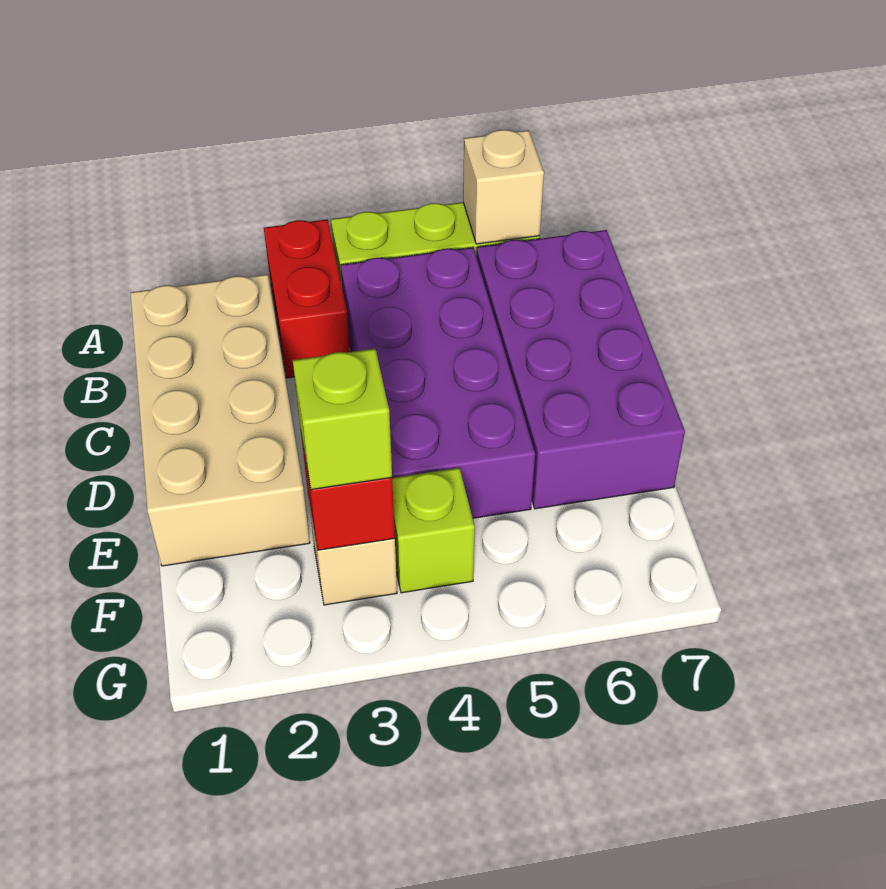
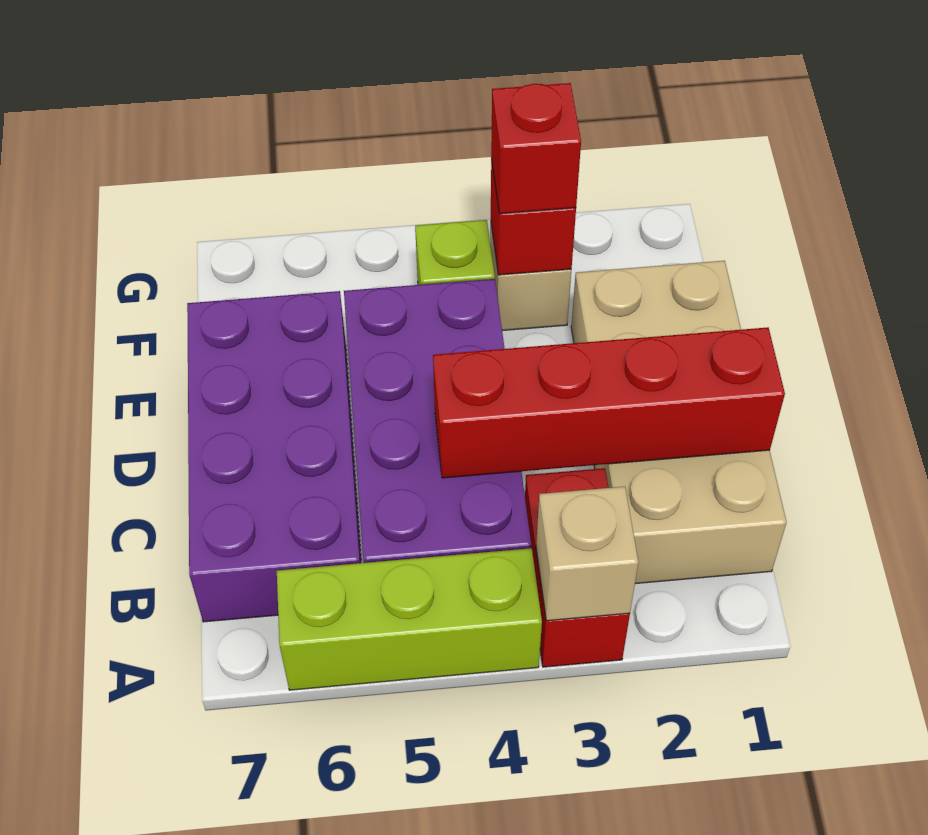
tan brick A6 level 2 -> tan brick A3 level 2
none -> red brick C1:C4 level 2
lime brick F3 level 3 -> red brick F3 level 3

